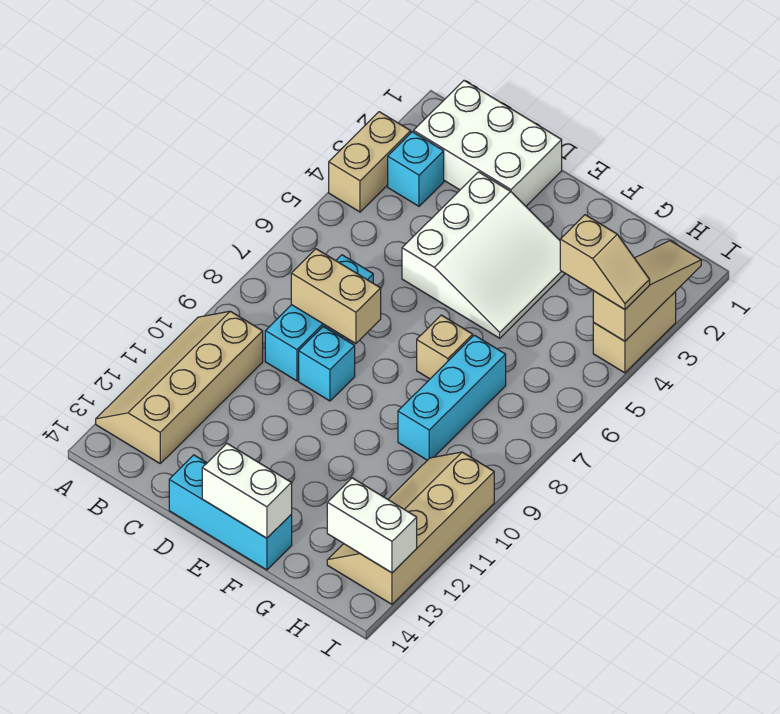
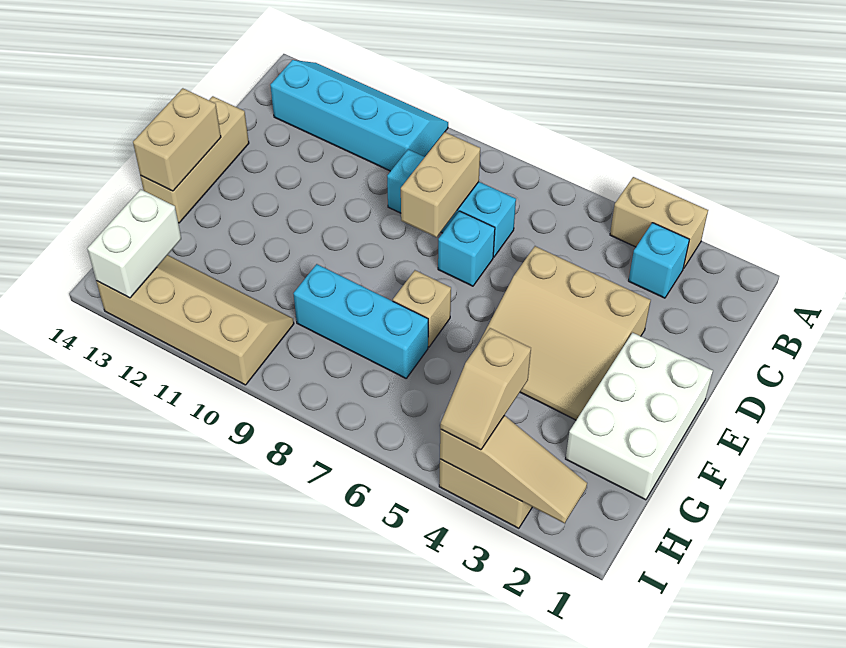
tan slope A10:B13 level 1 top B -> cyan slope A10:B13 level 1 top B
white brick B1:D2 level 1 -> white brick E1:G2 level 1
white slope D3:F5 level 1 top D -> tan slope D3:F5 level 1 top D
cyan brick D9 level 1 -> cyan brick D7 level 1
cyan brick D14:F14 level 1 -> tan brick D14:F14 level 1
white brick E14:F14 level 2 -> tan brick E14:F14 level 2

